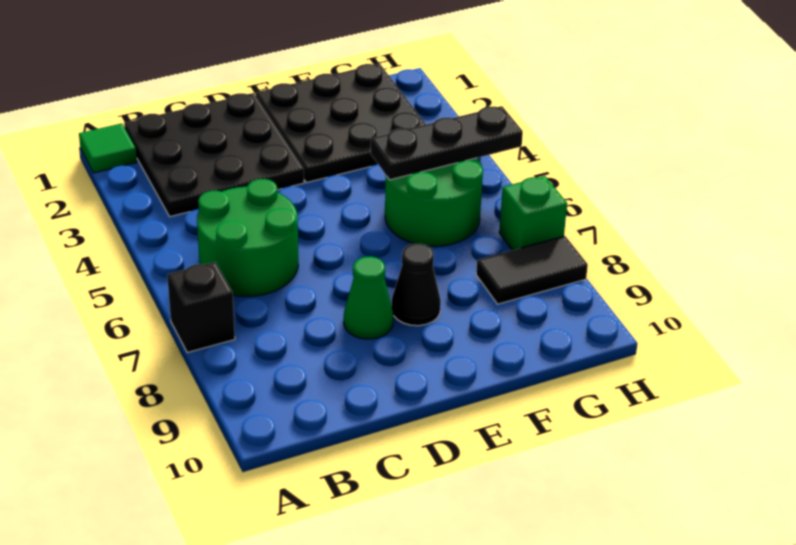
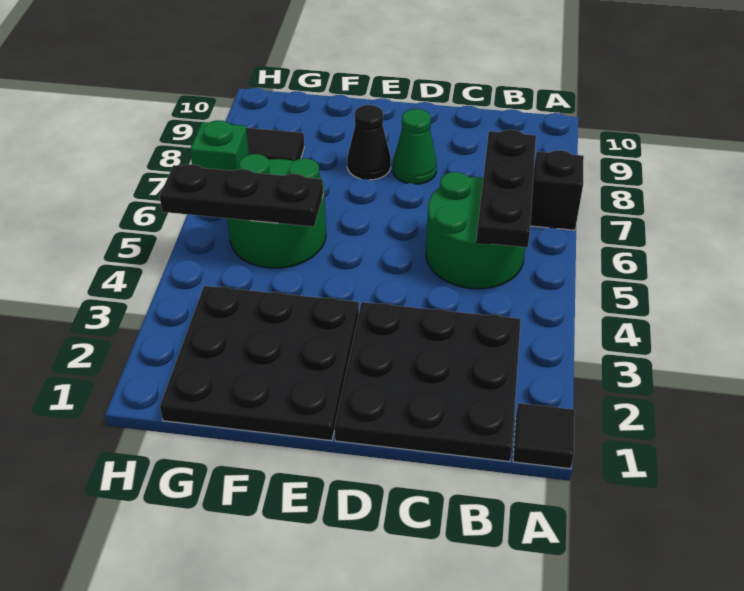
green tile A1 level 1 -> black tile A1 level 1
none -> black plate B5:B7 level 2

